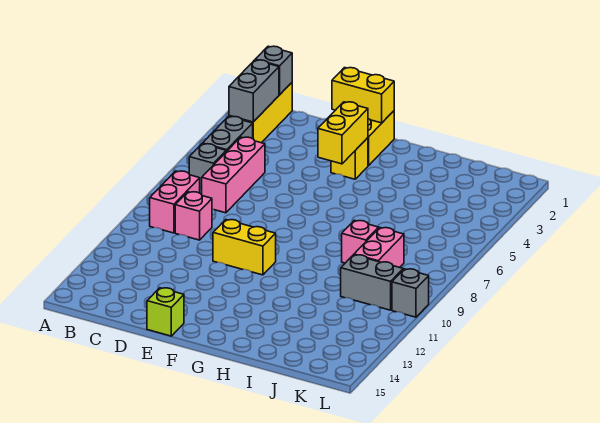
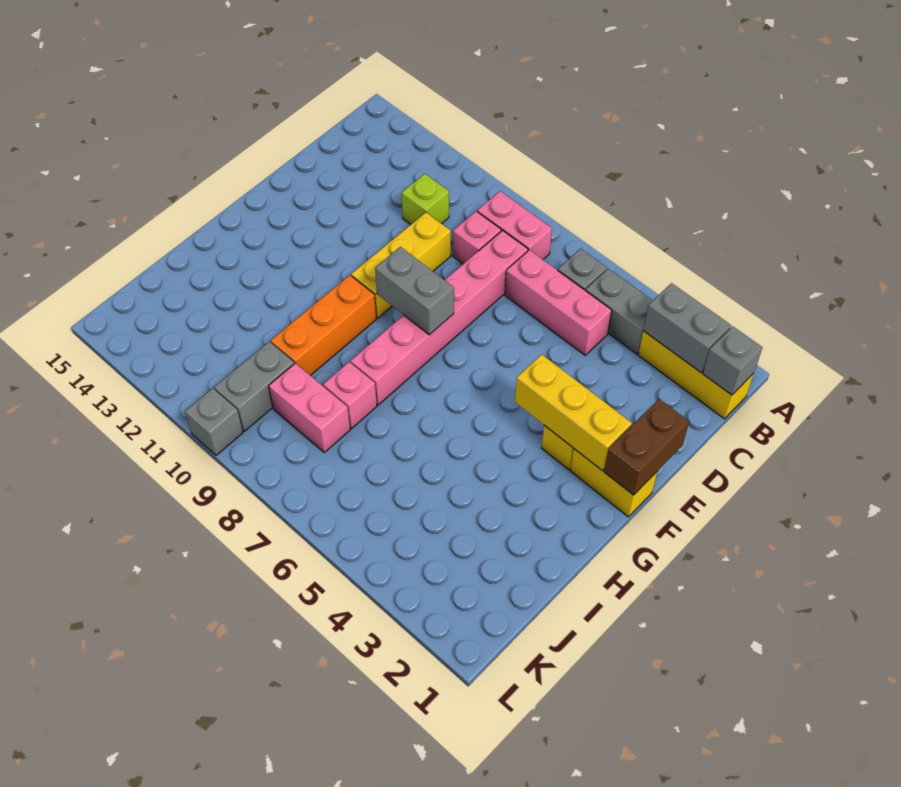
none -> pink brick C8:H8 level 1
yellow brick E1:F1 level 2 -> brown brick E1:F1 level 2
yellow brick E10:F10 level 1 -> yellow brick D10:F10 level 1
lime brick E15 level 1 -> lime brick C11 level 1
yellow brick F3:F4 level 2 -> yellow brick F2:F4 level 2
none -> grey brick F8:F9 level 2
none -> orange brick G10:I10 level 1

